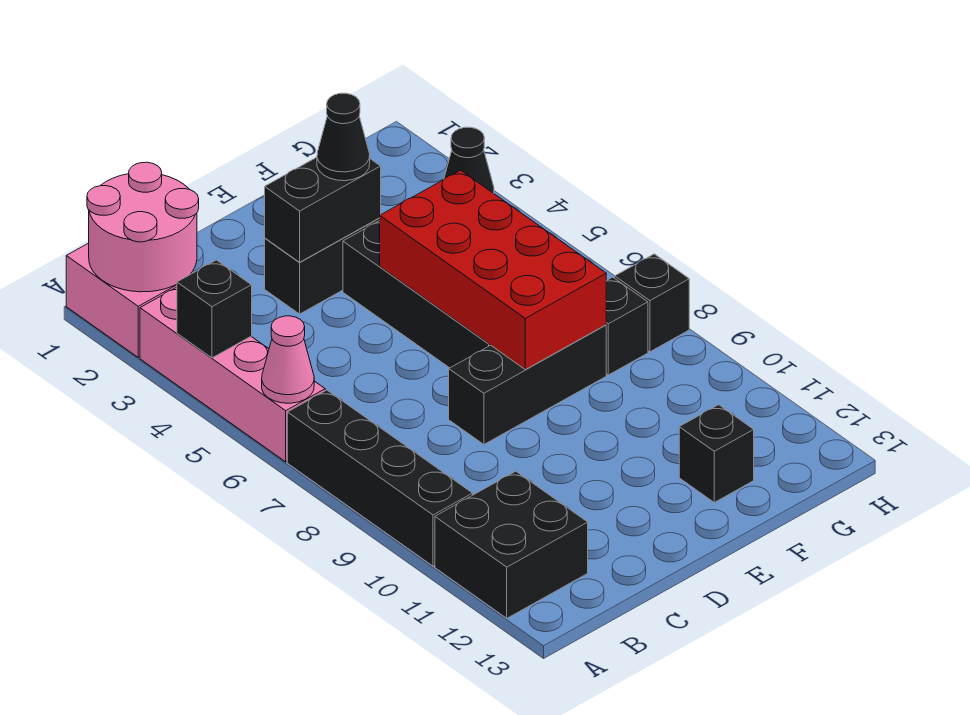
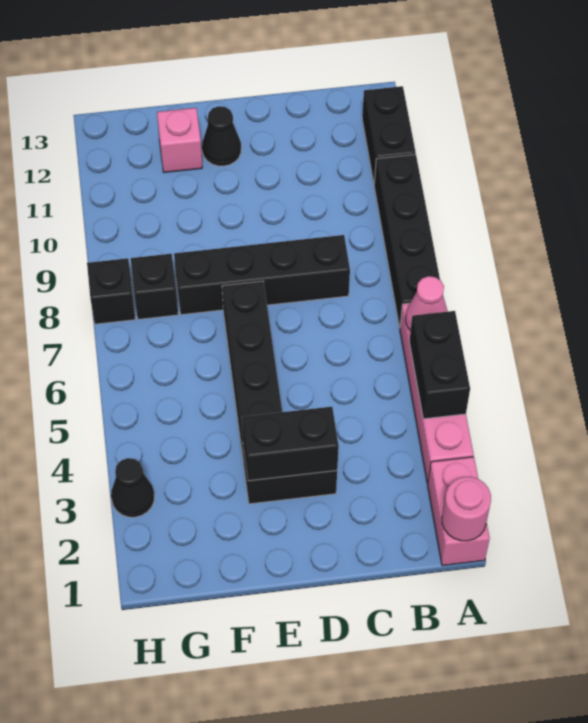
pink round brick A1:B2 level 2 -> pink round brick A1 level 2
black brick A4 level 2 -> black brick A4:A5 level 2
black brick A11:B12 level 1 -> black brick A11:A12 level 1
black brick D8:F8 level 1 -> black brick C8:F8 level 1
black cone E3 level 3 -> black cone E12 level 1
red brick E5:F8 level 2 -> none
black brick F12 level 1 -> pink brick F12 level 1

